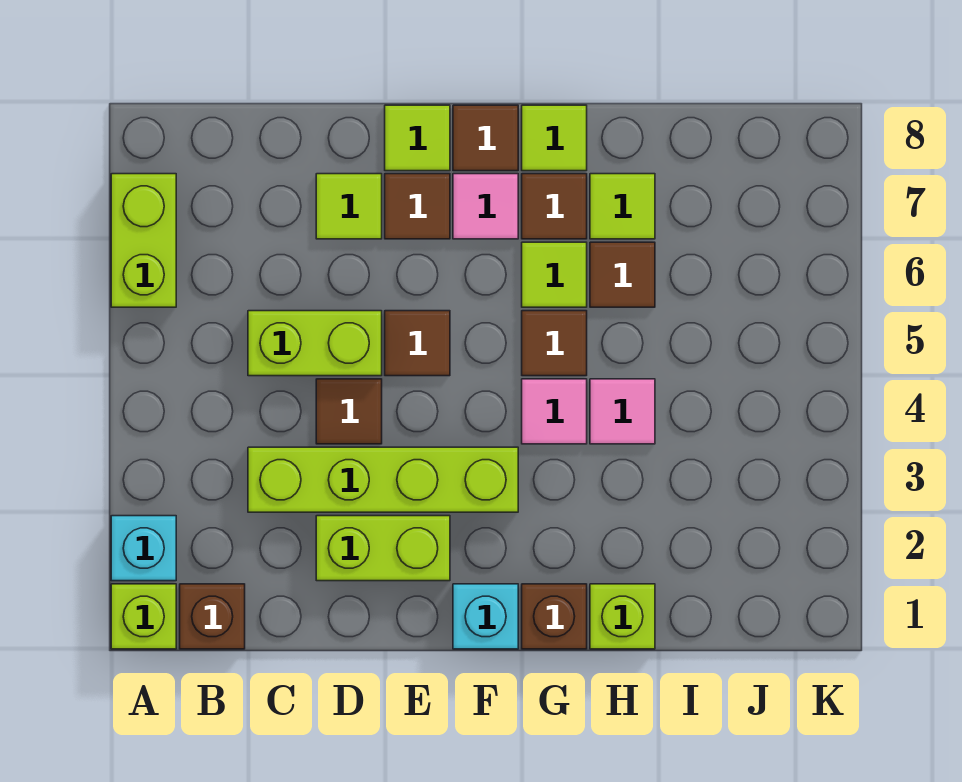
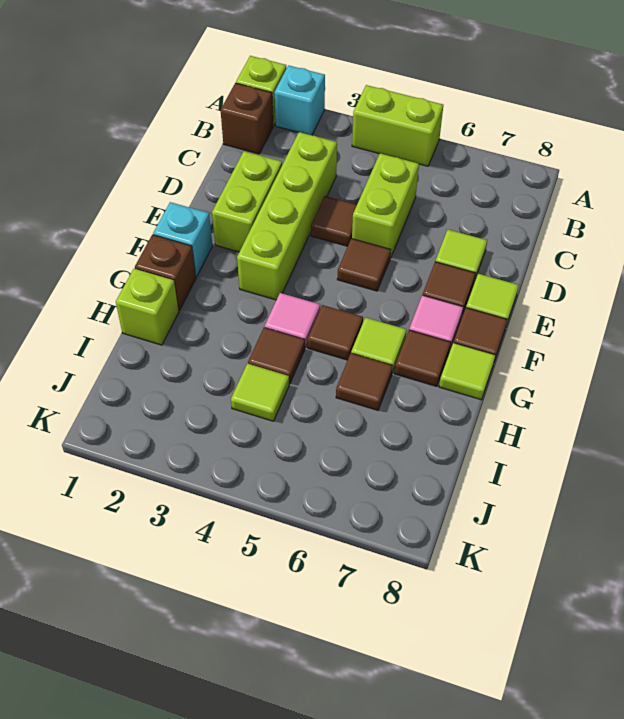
lime brick A6:A7 level 1 -> lime brick A4:A5 level 1
pink tile H4 level 1 -> brown tile H4 level 1
lime tile H7 level 1 -> lime tile I4 level 1

